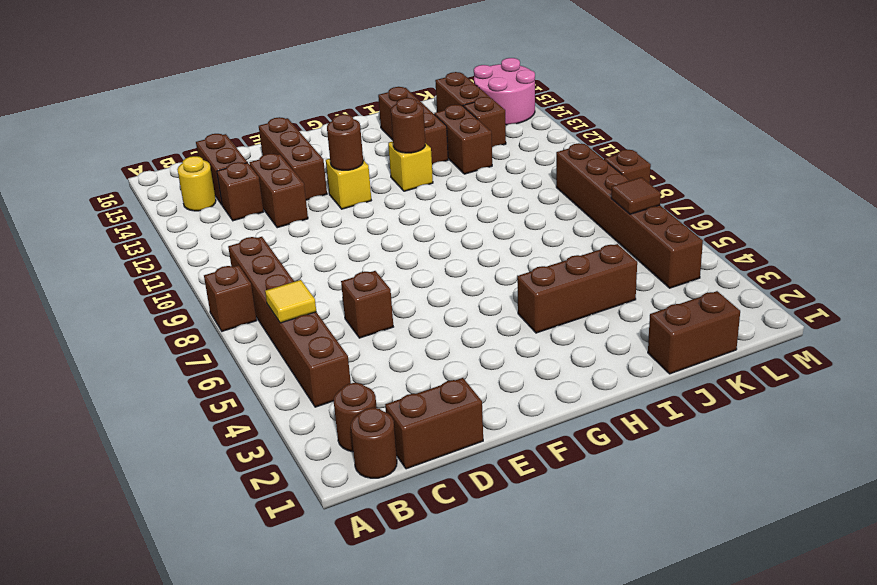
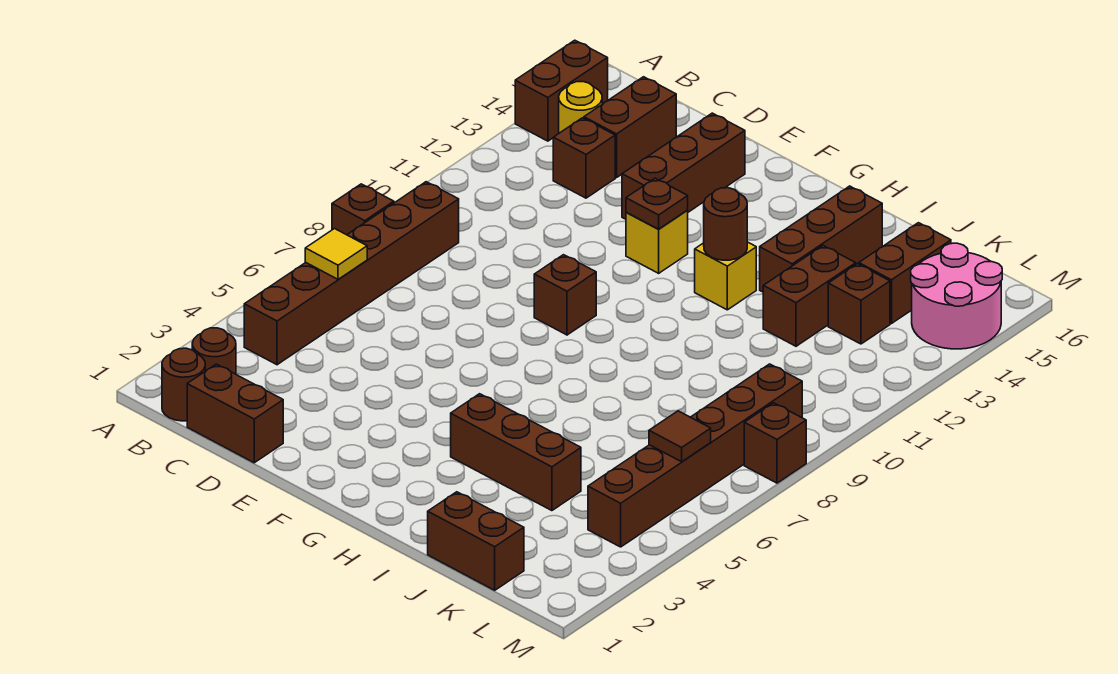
brown brick D6 level 1 -> brown brick F9 level 1
brown brick D12:D13 level 1 -> brown brick A14:A15 level 1
brown round brick F12 level 2 -> brown plate F12 level 2

